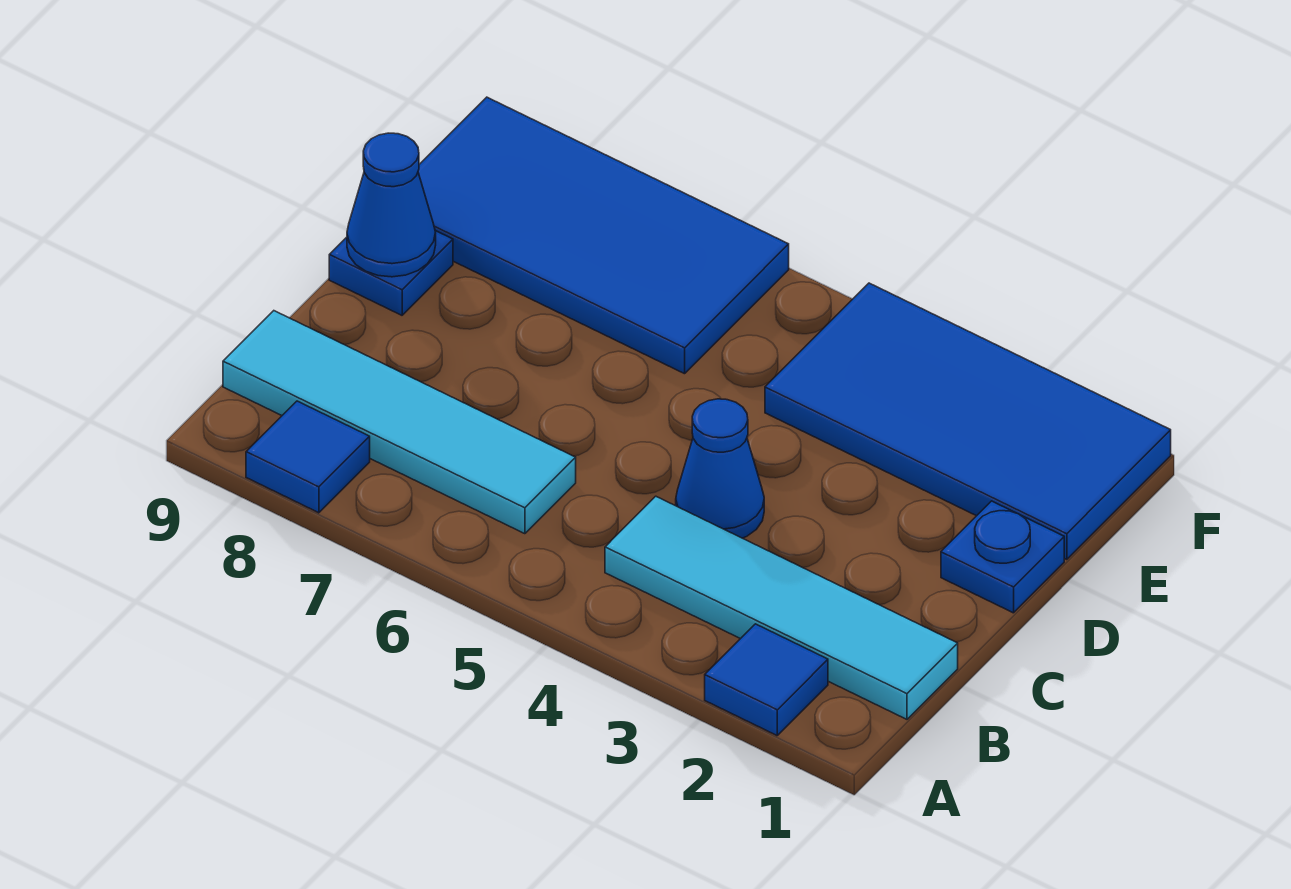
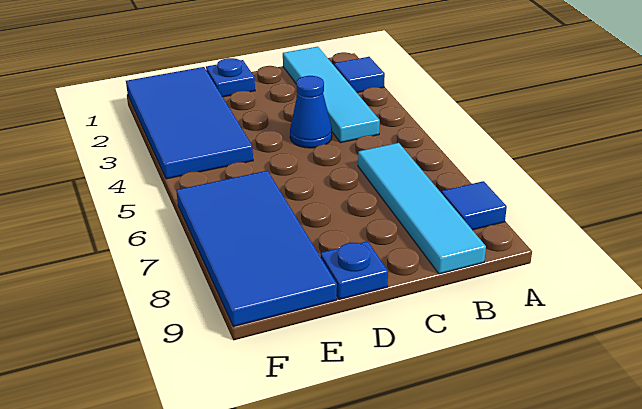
blue cone D9 level 2 -> none

